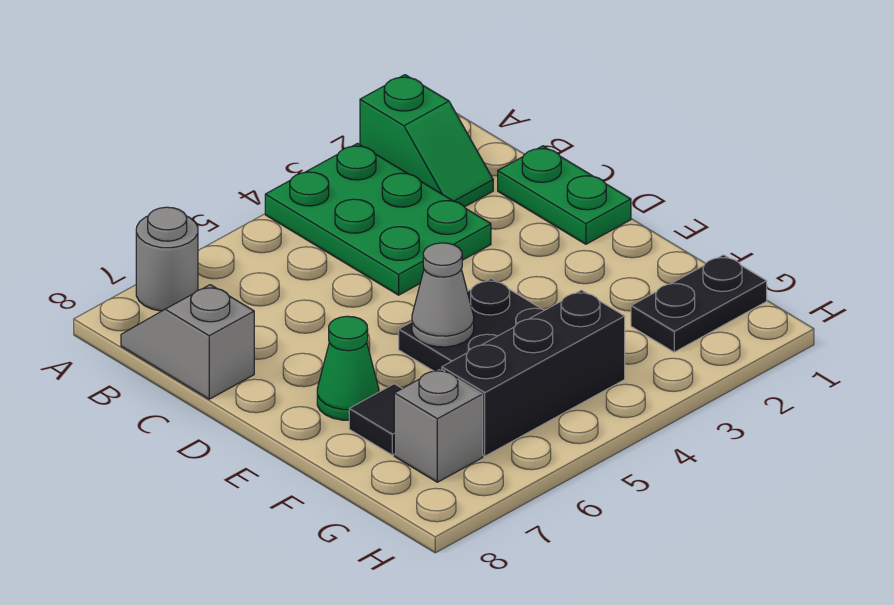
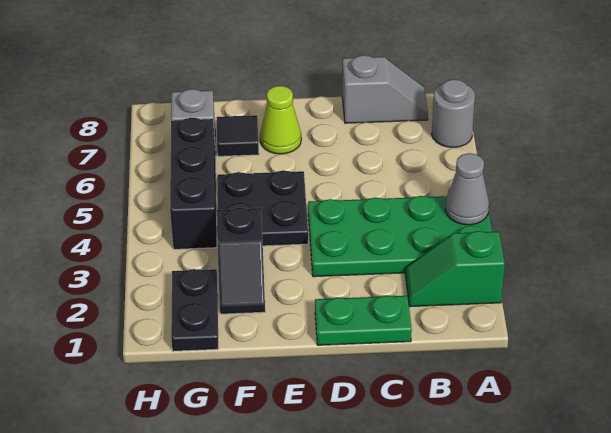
green plate A3:C4 level 1 -> green plate A3:D4 level 1
grey cone E5 level 2 -> grey cone A4 level 2
green cone E7 level 1 -> lime cone E7 level 1
none -> black slope F2:F3 level 1 top 3

